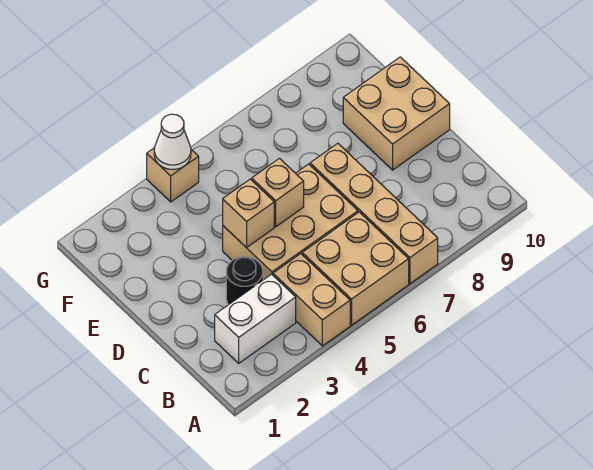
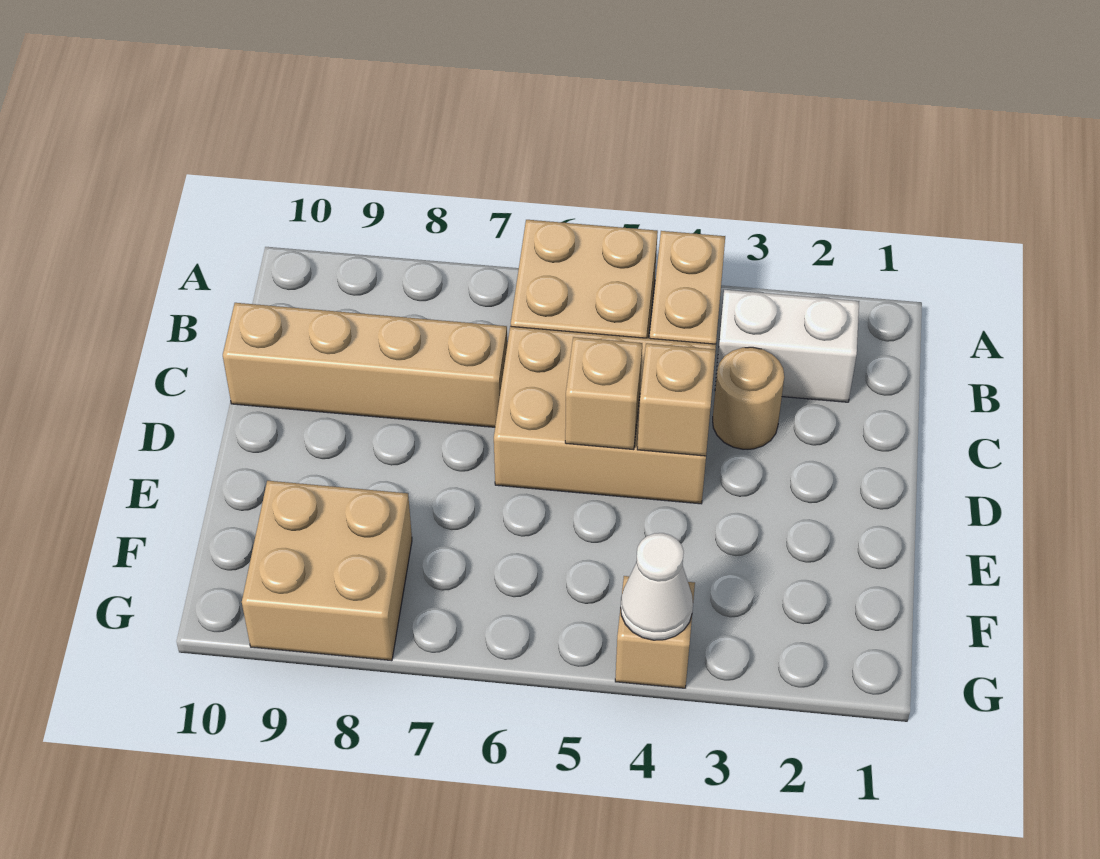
tan brick A7:D7 level 1 -> tan brick C7:C10 level 1
black round brick C3 level 1 -> tan round brick C3 level 1
tan brick D9:E10 level 1 -> tan brick F8:G9 level 1

